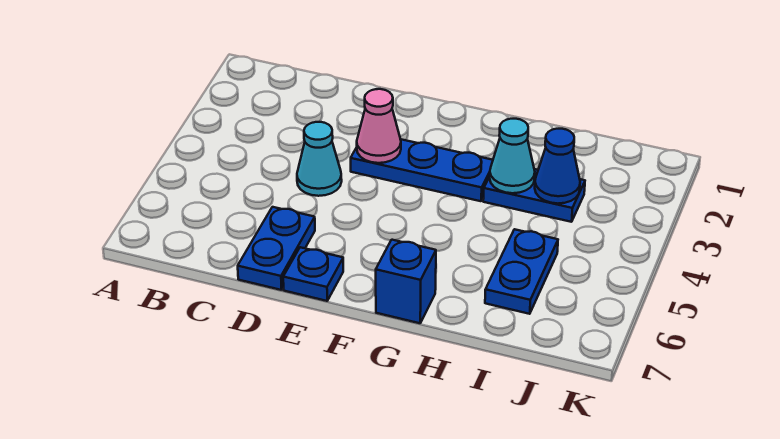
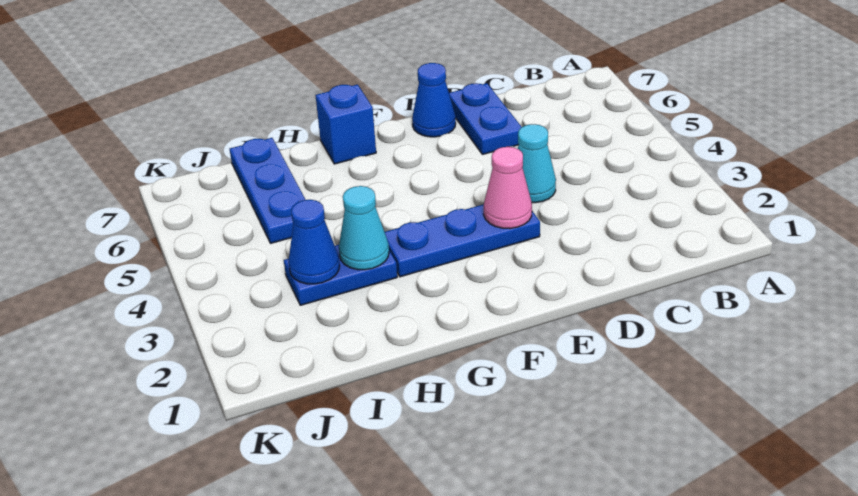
blue plate E7 level 1 -> blue cone E7 level 1
blue plate I5:I6 level 1 -> blue plate I5:I7 level 1

